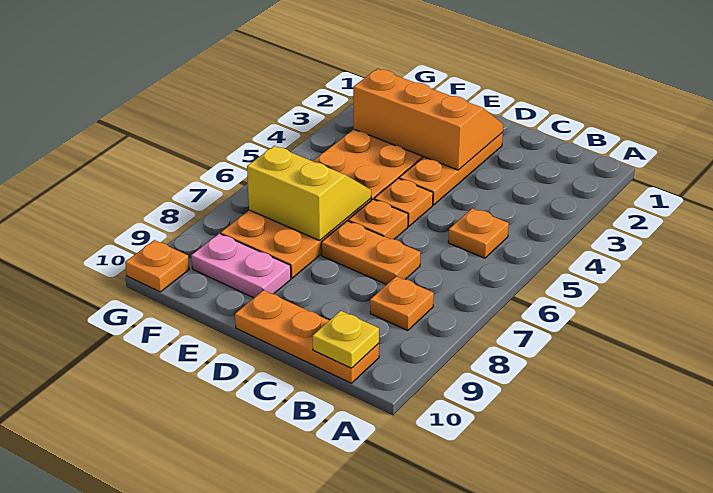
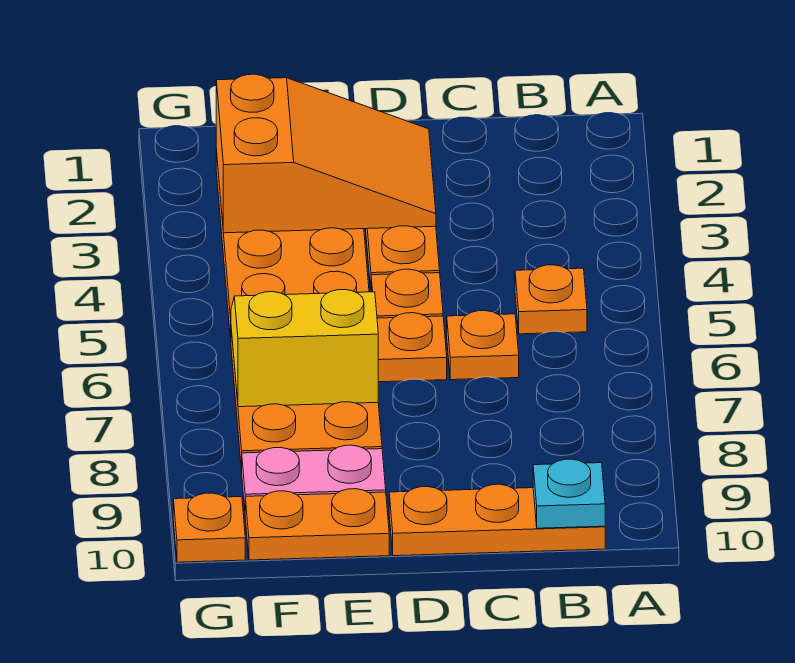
orange plate B8 level 1 -> orange plate C6 level 1
yellow plate B10 level 2 -> cyan plate B10 level 2
orange plate C7:D7 level 1 -> orange plate E10:F10 level 1
orange slope D2:F3 level 2 top 3 -> orange slope D2:F3 level 2 top F

